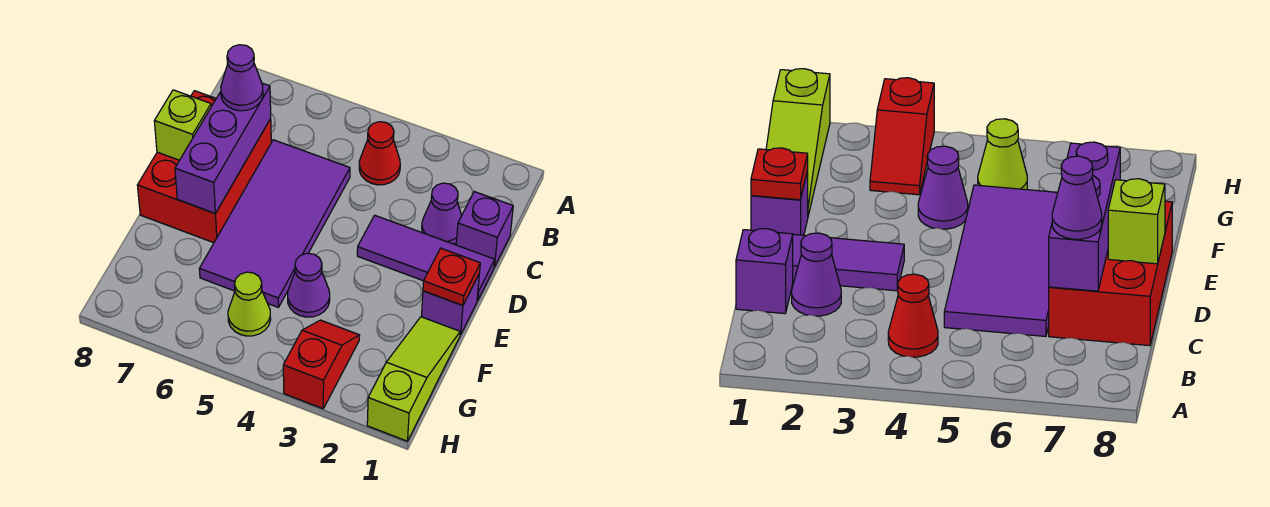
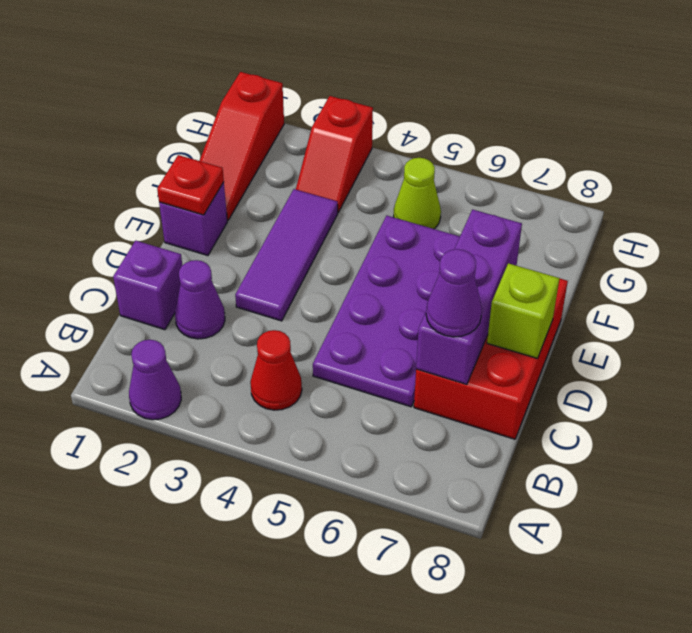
purple tile C5:F6 level 1 -> purple plate C5:F6 level 1
purple tile D1:D3 level 1 -> purple tile D3:F3 level 1
lime slope F1:H1 level 1 top H -> red slope F1:H1 level 1 top H
purple cone F4 level 1 -> purple cone A2 level 1

